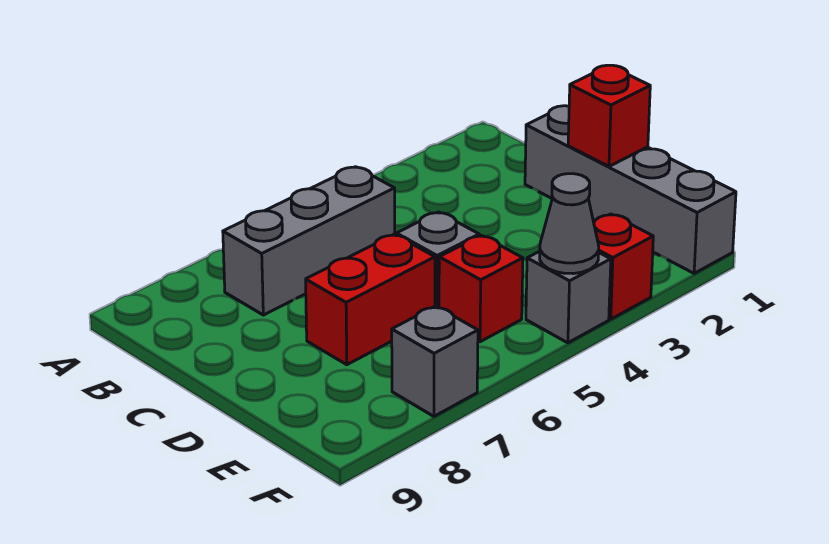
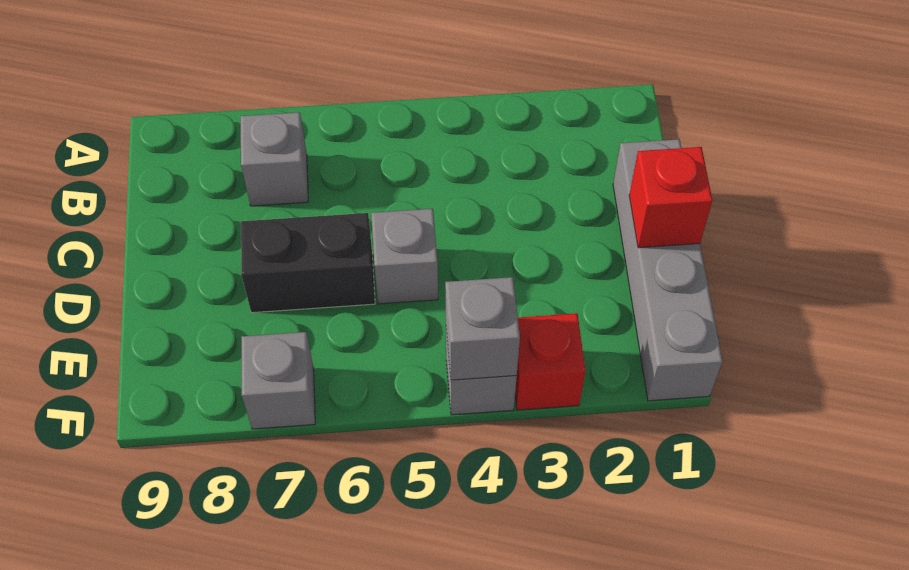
grey brick B5:B7 level 1 -> grey brick B7 level 1
red brick D6:D7 level 1 -> black brick D6:D7 level 1
red brick E5 level 1 -> none
grey cone F4 level 2 -> grey brick F4 level 2

